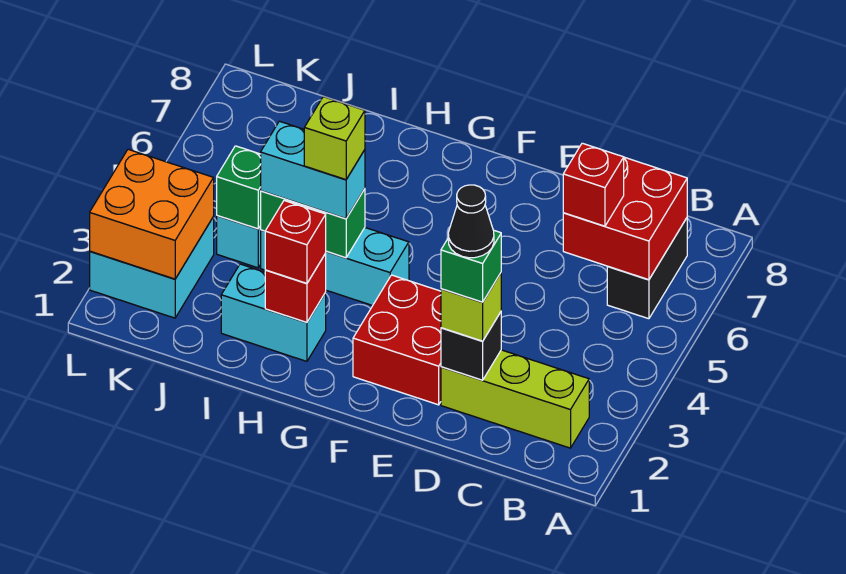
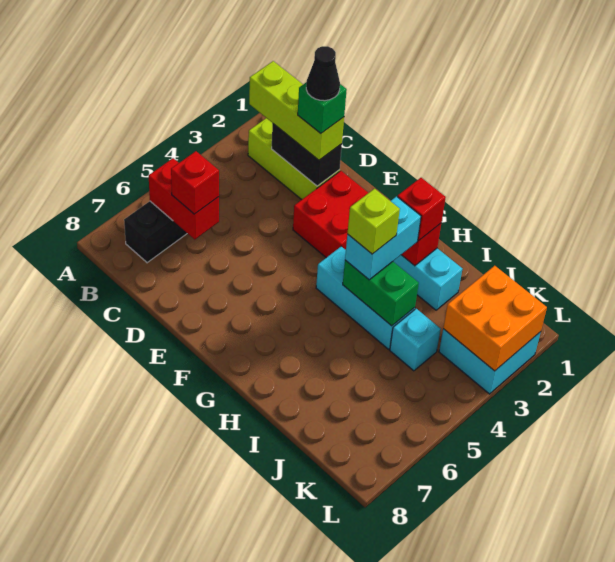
red brick B6:C7 level 2 -> red brick B6:C6 level 2
black brick D2 level 2 -> black brick C2:D2 level 2
lime brick D2 level 3 -> lime brick B2:D2 level 3
cyan brick H4:I4 level 3 -> cyan brick H3:H4 level 3
green brick J4 level 2 -> none

